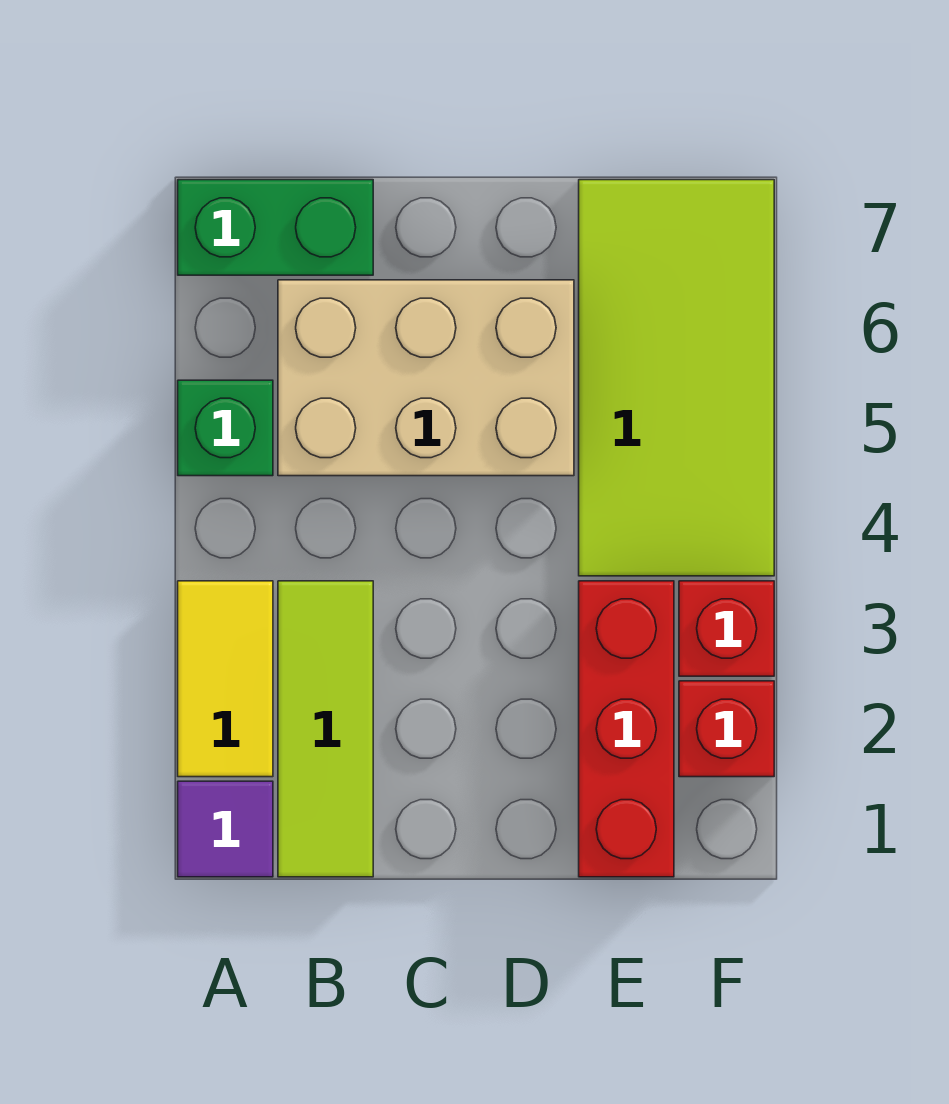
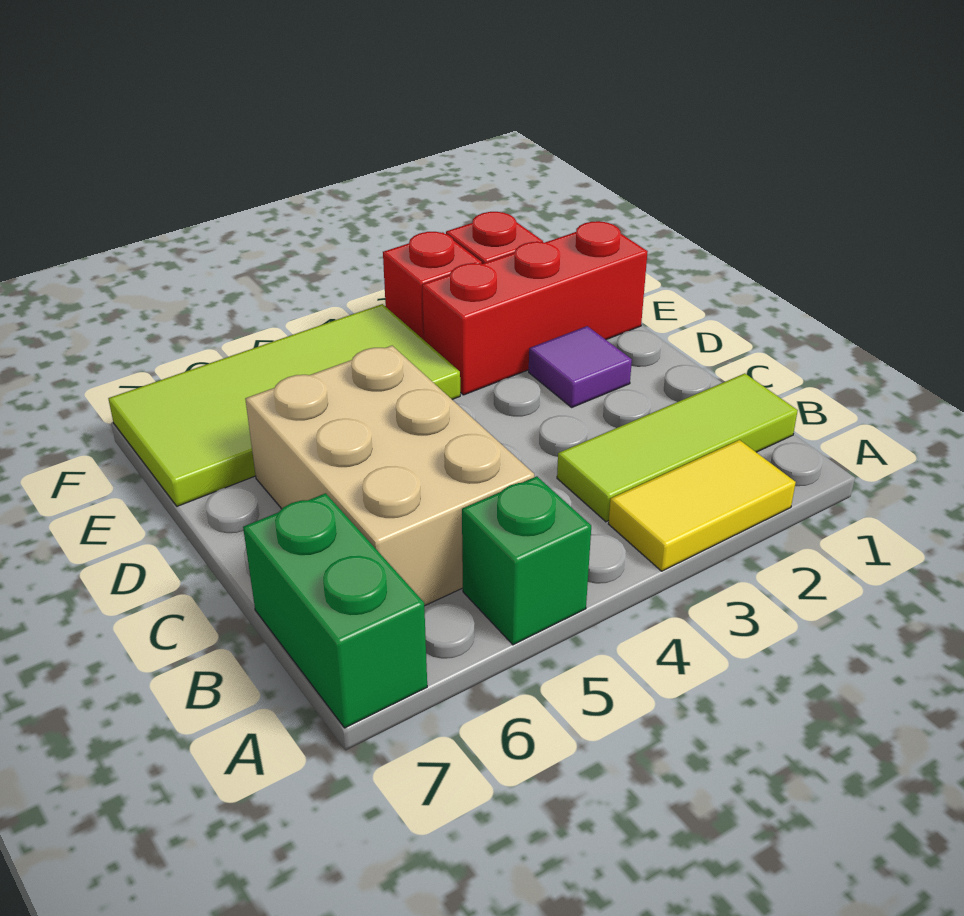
purple tile A1 level 1 -> purple tile D2 level 1

